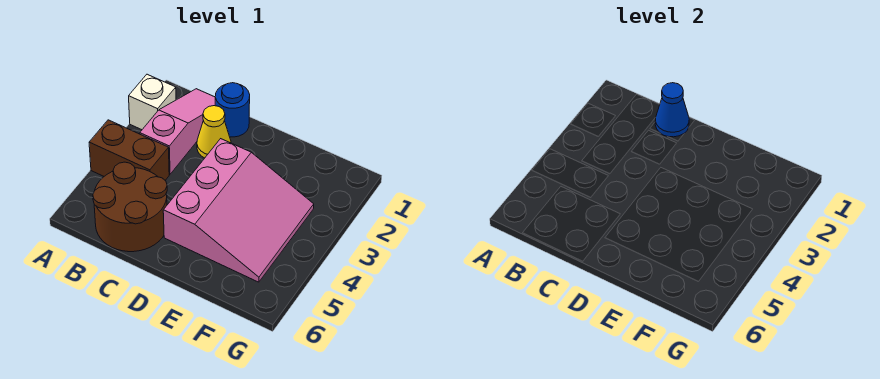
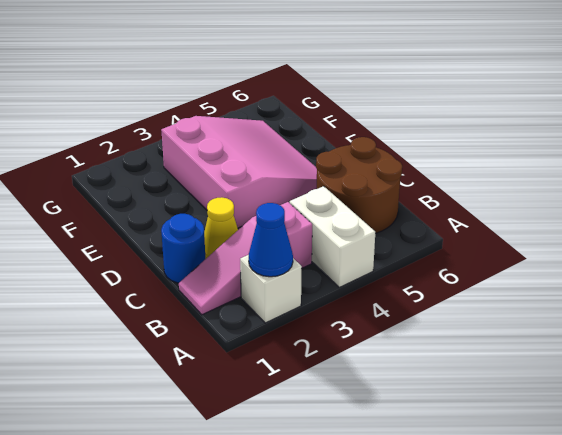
brown brick A4:B4 level 1 -> white brick A4:B4 level 1
blue cone C1 level 2 -> blue cone A2 level 2
pink slope D3:F5 level 1 top D -> pink slope D3:F5 level 1 top 3

